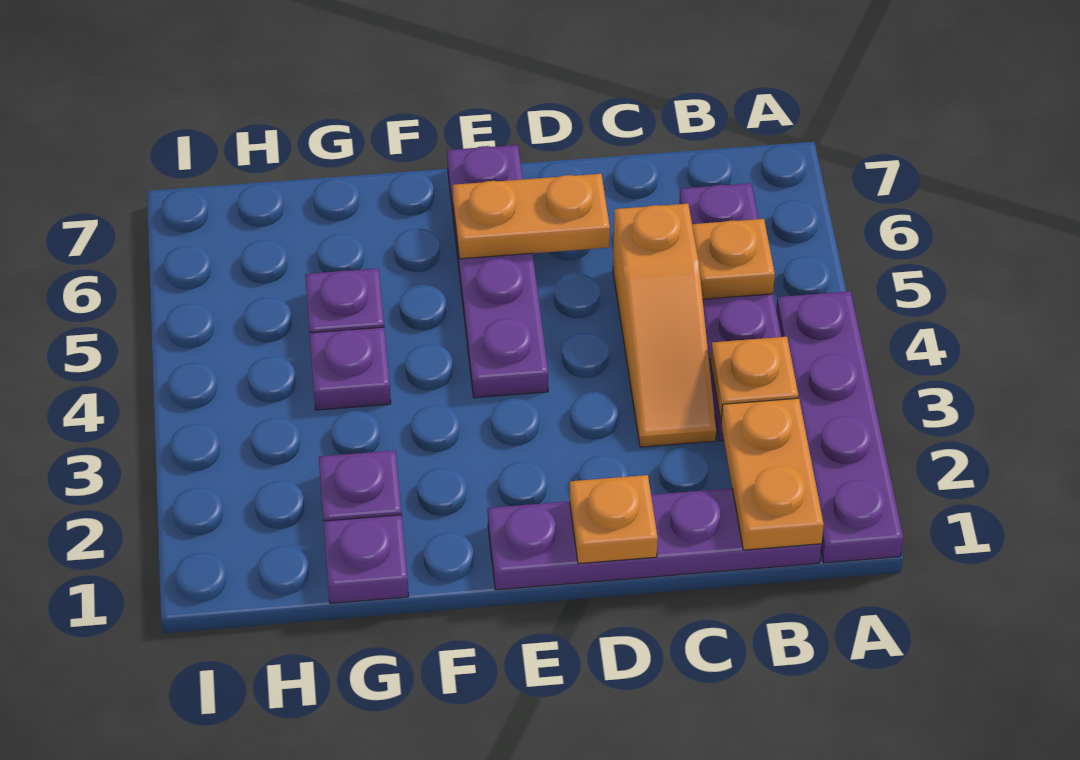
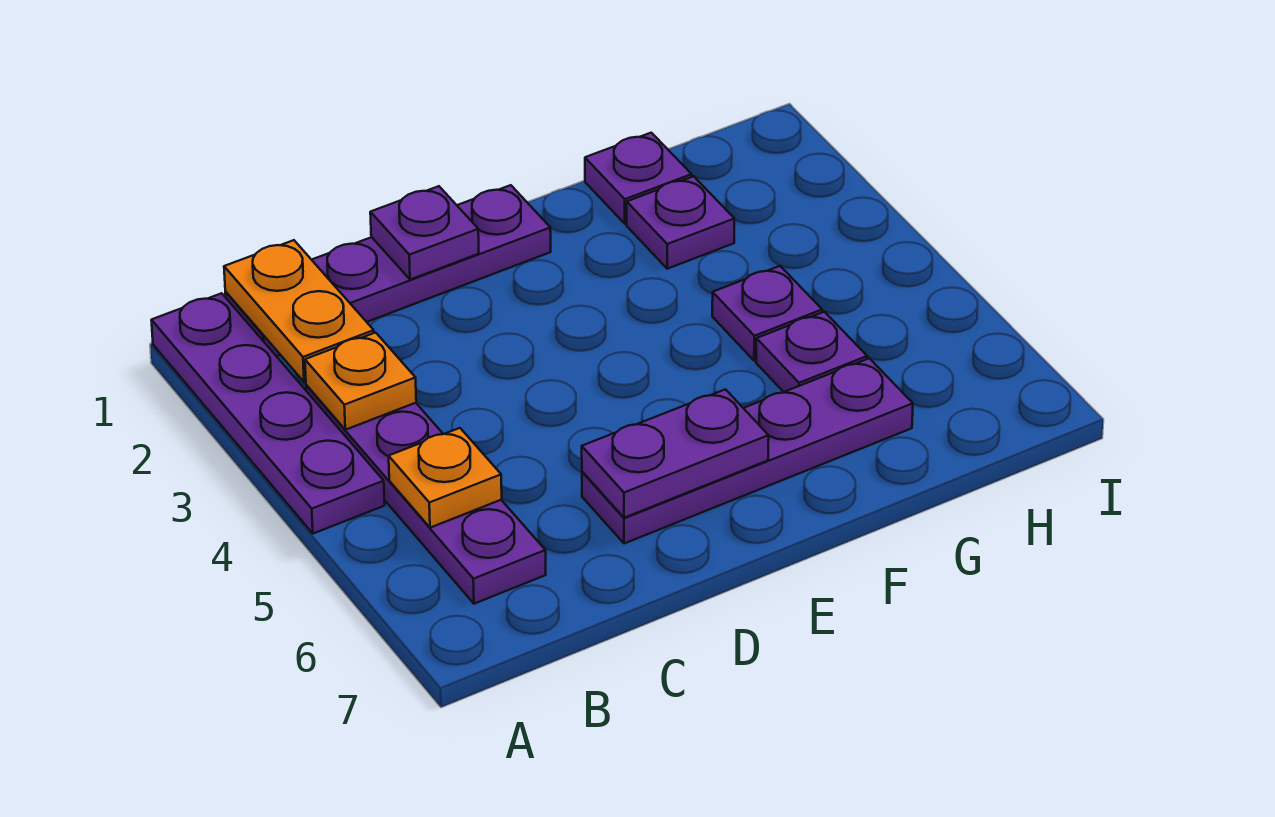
orange slope C3:C5 level 1 top 5 -> none
orange plate D1 level 2 -> purple plate D1 level 2
orange plate D6:E6 level 2 -> purple plate D6:E6 level 2
purple plate E4:E7 level 1 -> purple plate D6:G6 level 1

